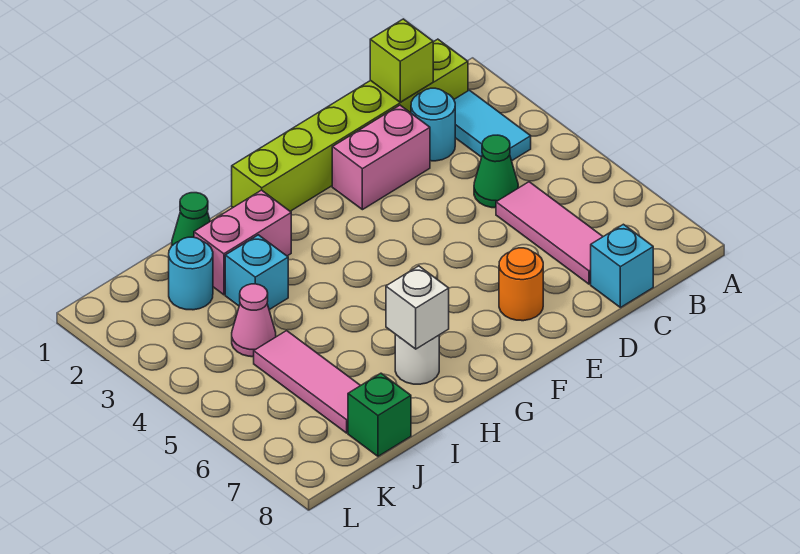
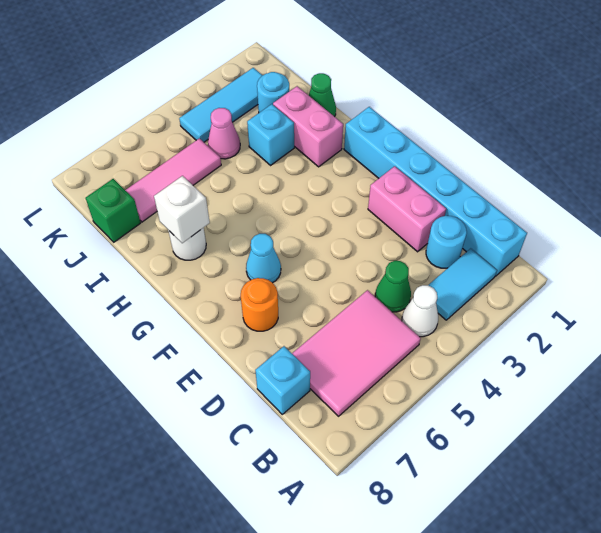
lime brick B1:G1 level 1 -> cyan brick B1:G1 level 1
none -> white cone B4 level 1
lime brick C1 level 2 -> none
pink tile C5:C7 level 1 -> pink tile B5:C7 level 1
none -> cyan cone F6 level 1
none -> cyan tile K2:K4 level 1

